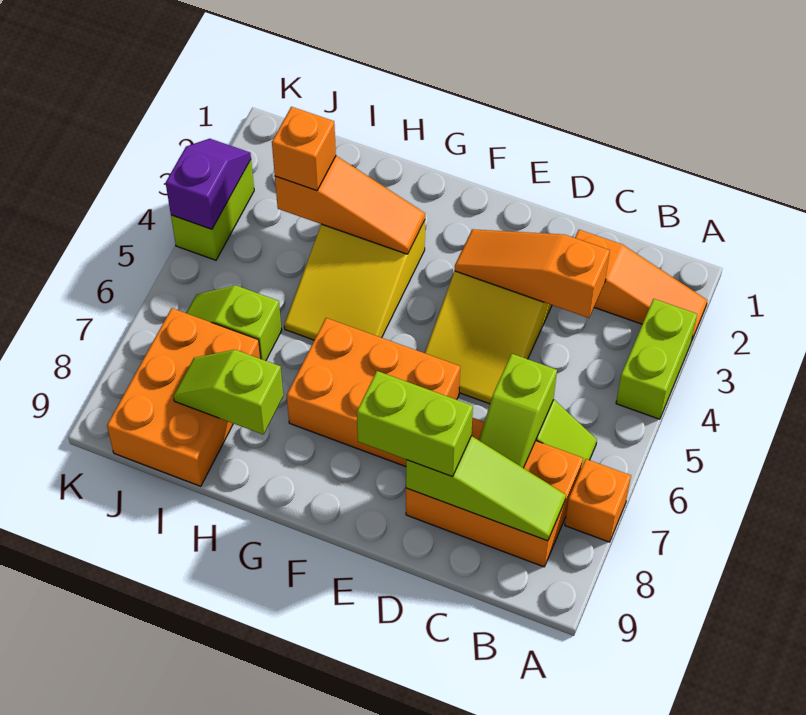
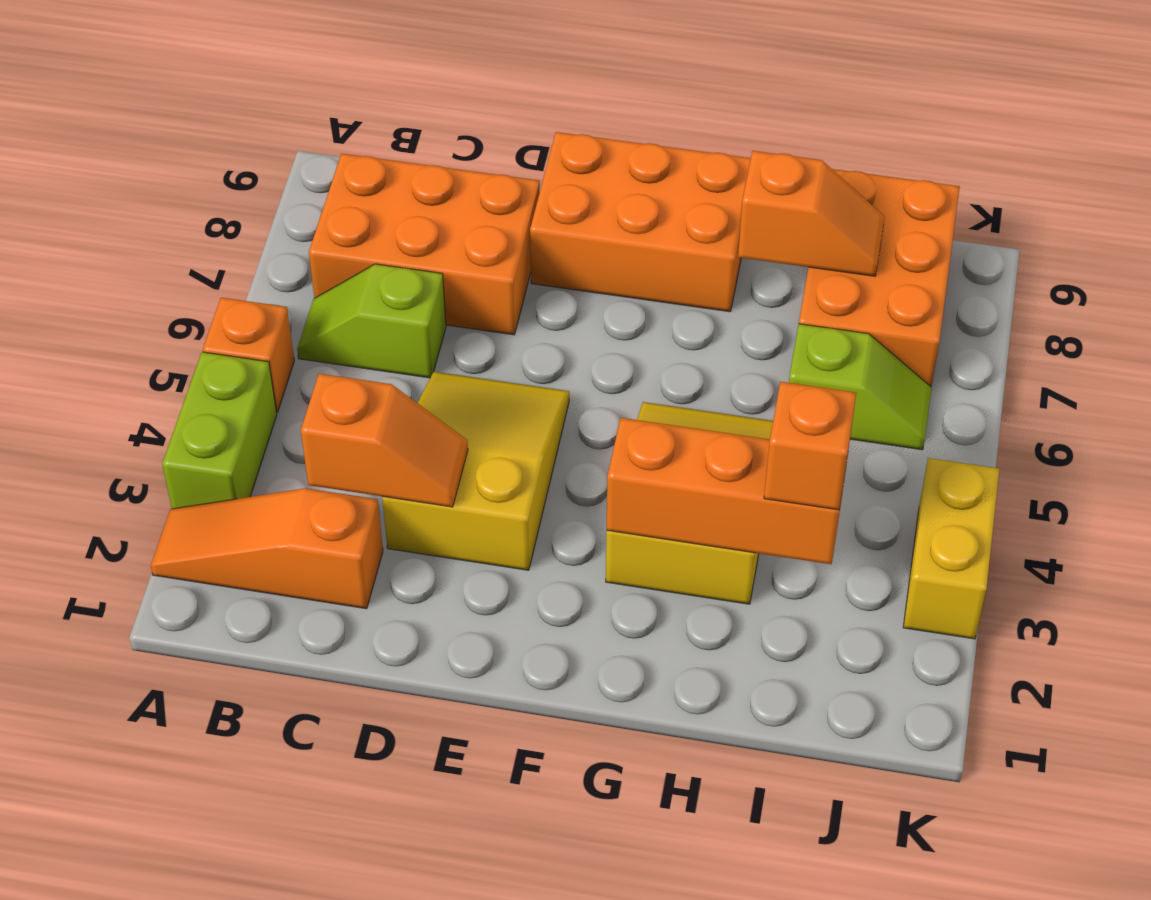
orange brick A7 level 1 -> orange brick A5 level 1
lime slope B8:D8 level 2 top D -> none
orange slope C3:E3 level 2 top C -> orange slope C3:D3 level 2 top C
lime slope C6:C7 level 2 top 6 -> none
lime brick D8:E8 level 3 -> none
orange brick E6:G7 level 1 -> orange brick E8:G9 level 1
orange slope G3:I3 level 2 top I -> orange brick G3:I3 level 2
lime slope H8:I8 level 2 top H -> orange slope H8:I8 level 2 top H
lime brick K3:K4 level 1 -> yellow brick K3:K4 level 1
purple slope K3:K4 level 2 top 4 -> none

